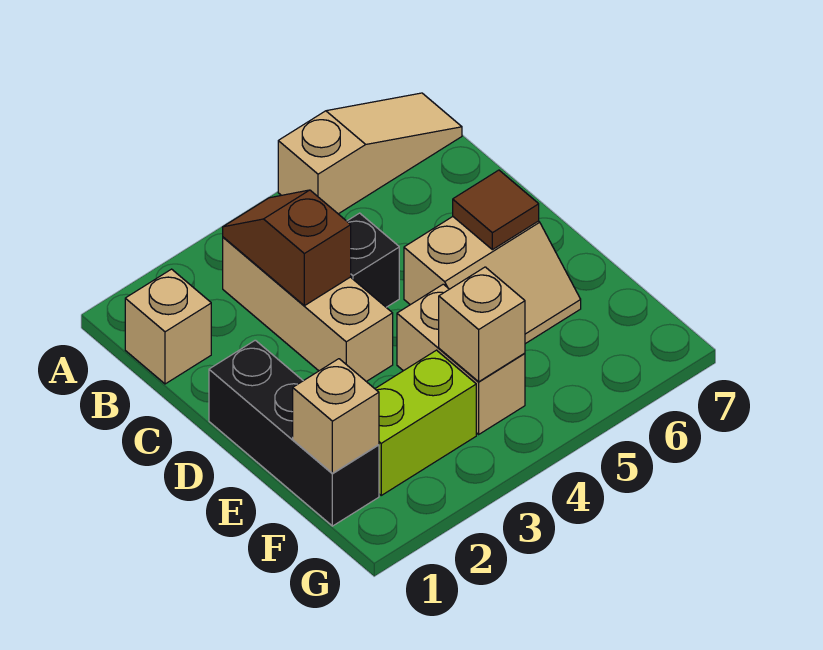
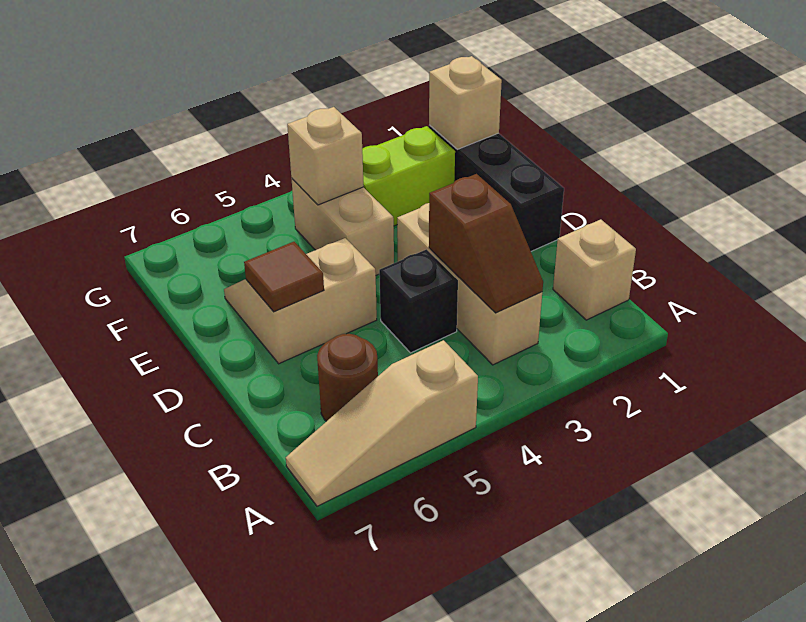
none -> brown round brick B6 level 1

